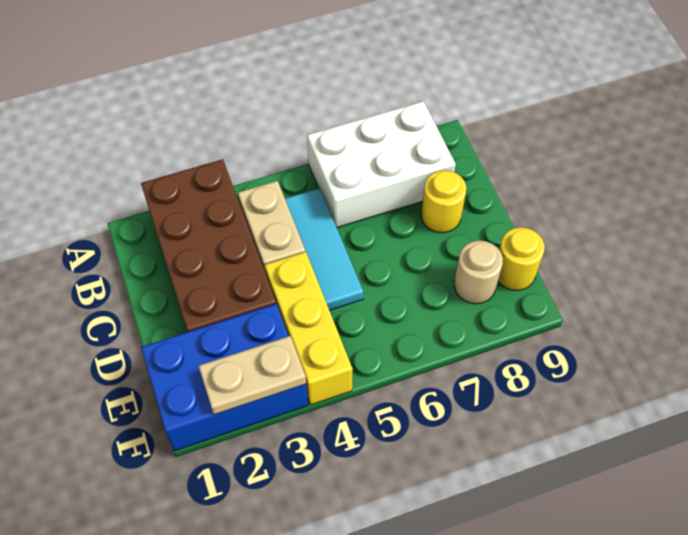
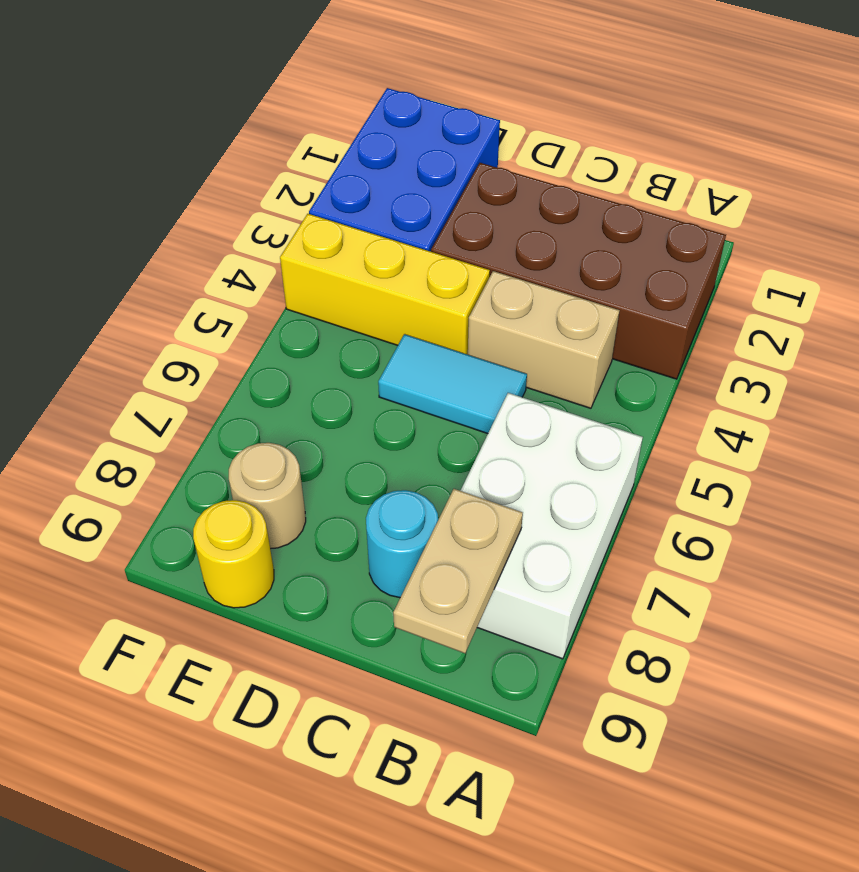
cyan tile B5:D5 level 1 -> cyan tile C5:D5 level 1
yellow round brick C8 level 1 -> cyan round brick C8 level 1
tan plate F2:F3 level 2 -> tan plate B8:B9 level 2

